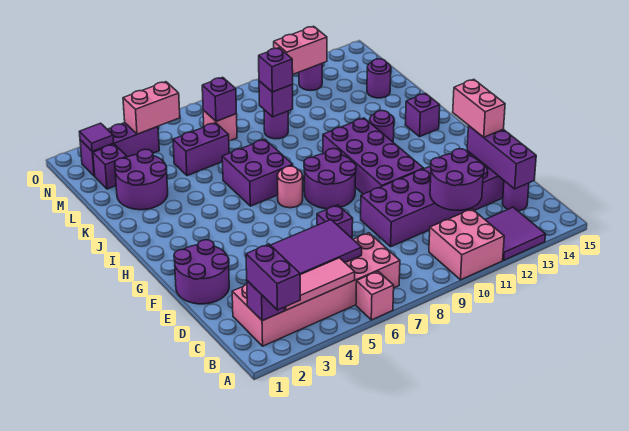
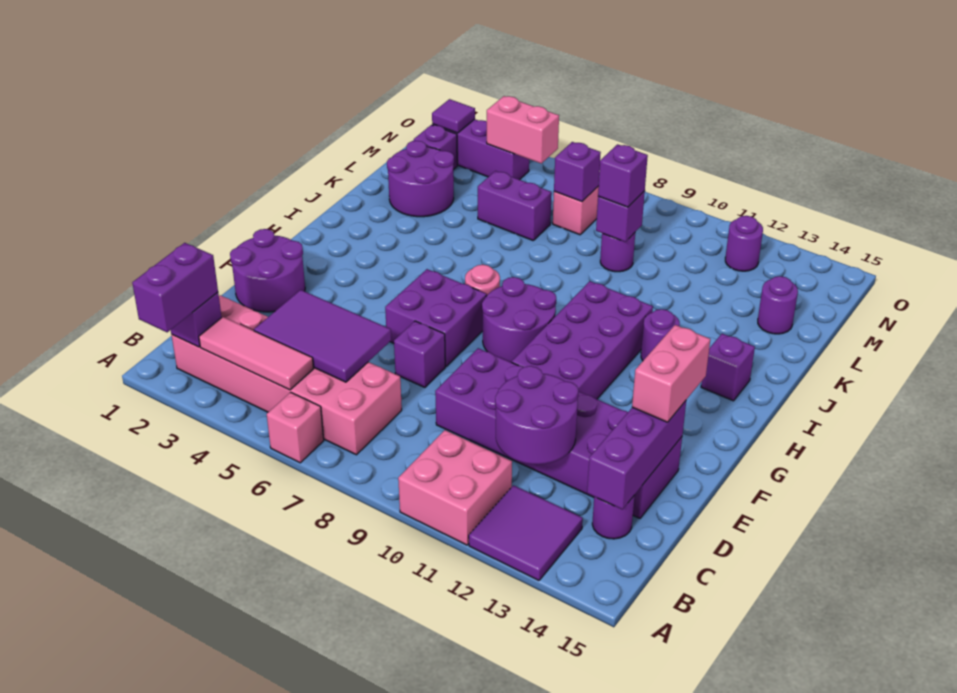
purple brick I6:J7 level 1 -> purple brick F6:G7 level 1
pink brick N11:N12 level 2 -> none

